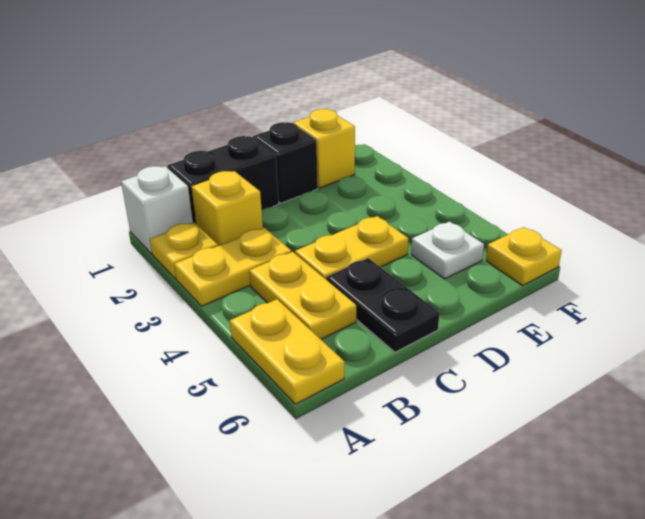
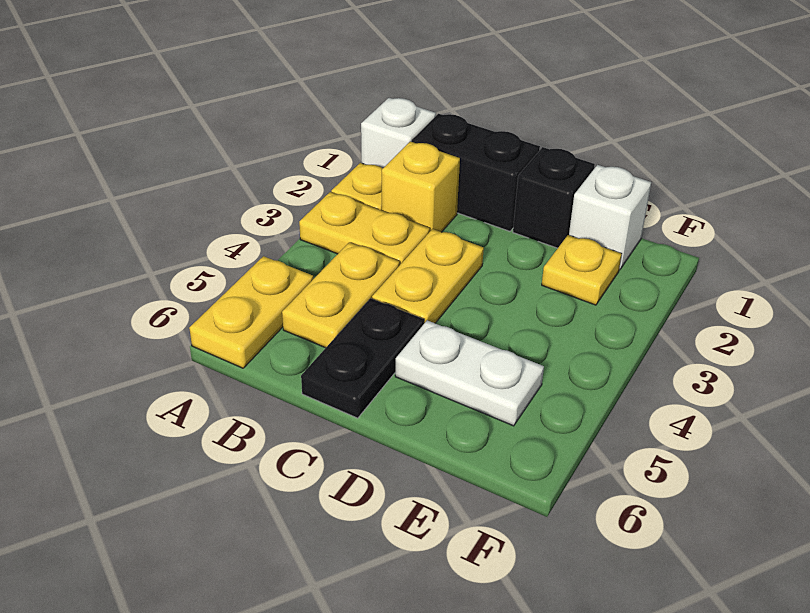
yellow plate C4:D4 level 1 -> yellow plate C3:C4 level 1
yellow brick E1 level 1 -> white brick E1 level 1
white plate E5 level 1 -> white plate D5:E5 level 1
yellow plate F6 level 1 -> yellow plate E2 level 1

